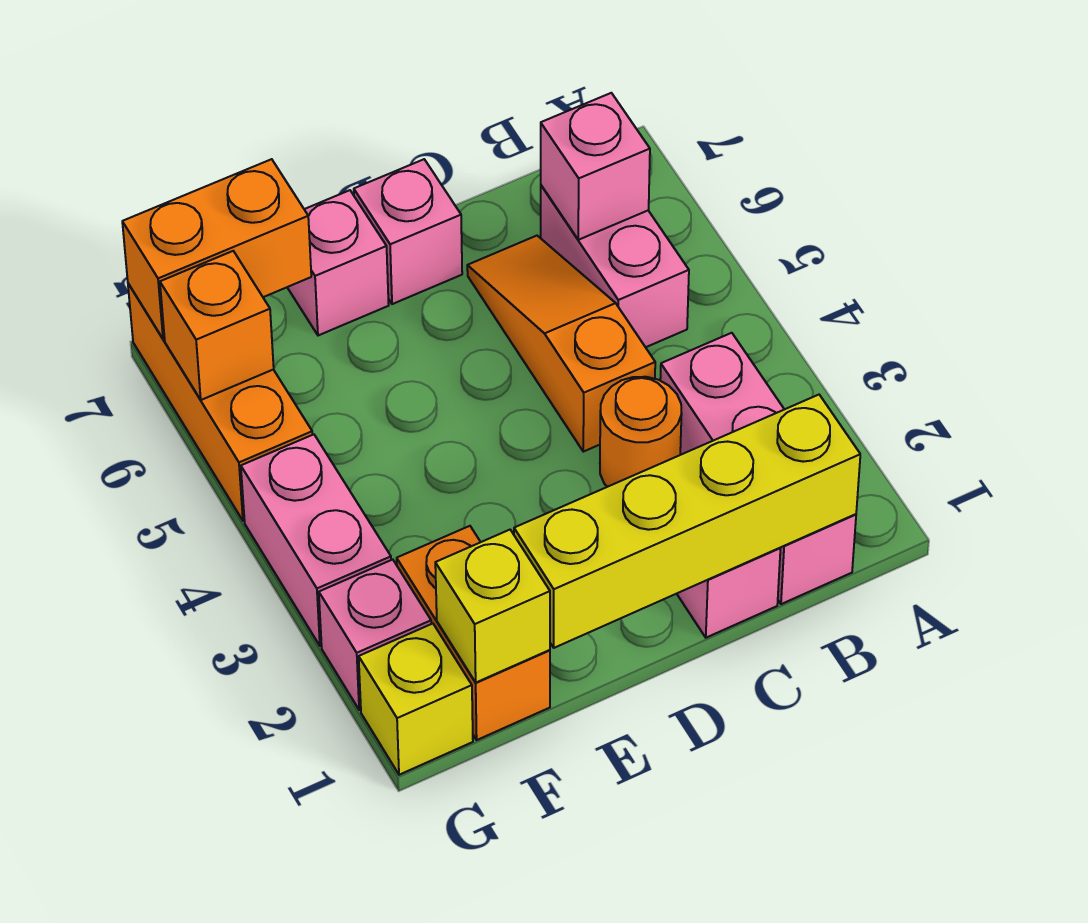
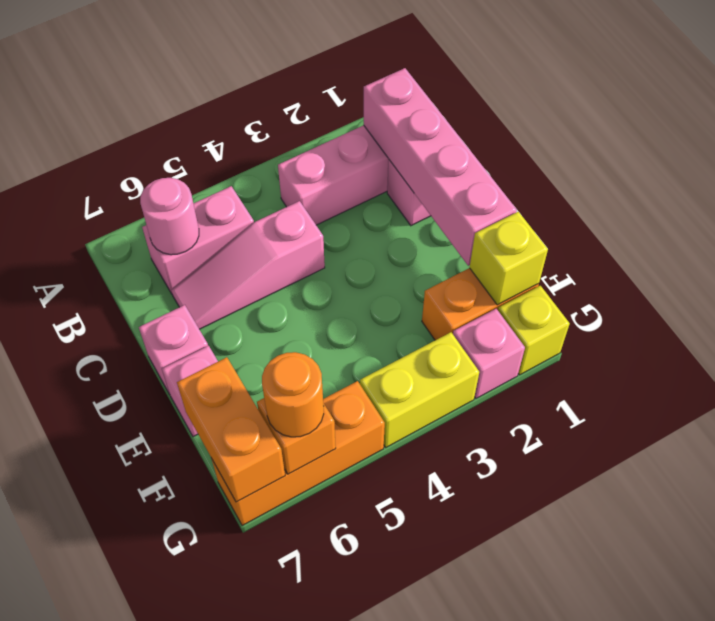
yellow brick B1:E1 level 2 -> pink brick B1:E1 level 2
pink brick B6 level 2 -> pink round brick B6 level 2
orange round brick C3 level 1 -> orange round brick G6 level 3
orange slope C4:C6 level 1 top 4 -> pink slope C4:C6 level 1 top 4
pink brick G3:G4 level 1 -> yellow brick G3:G4 level 1

